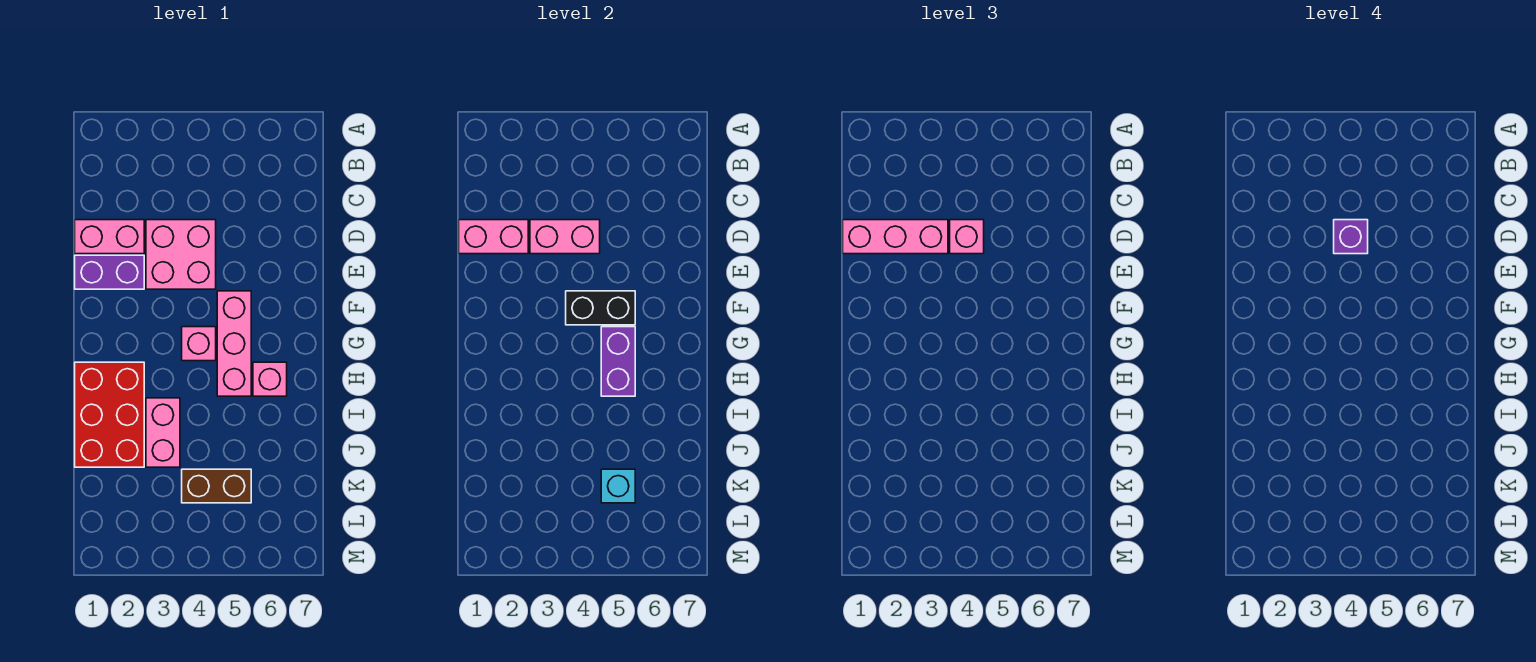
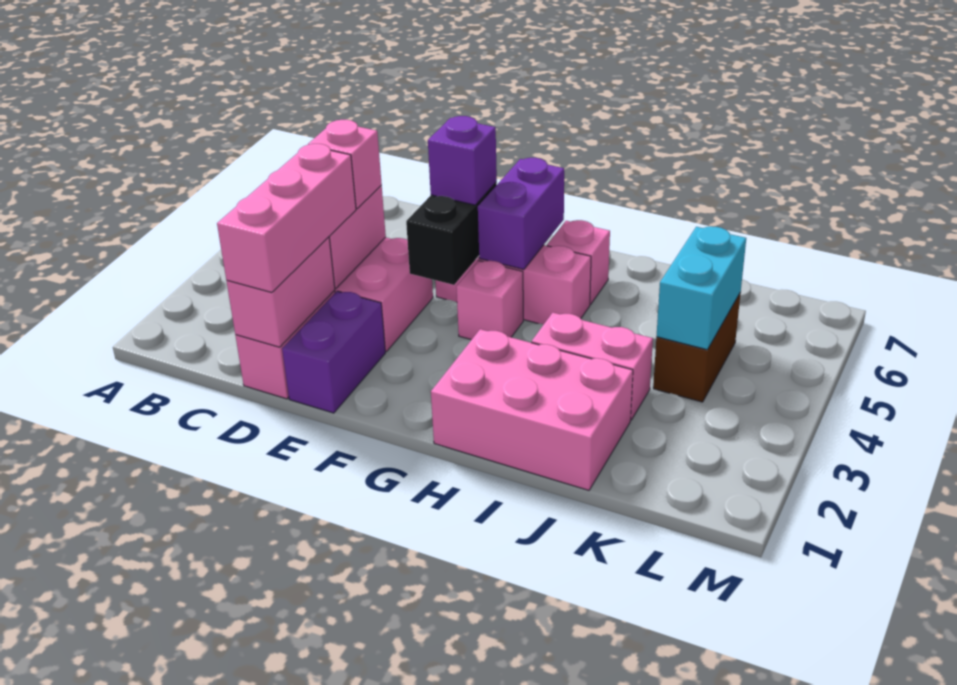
purple brick D4 level 4 -> purple brick F5 level 3
purple brick G5:H5 level 2 -> purple brick G5:G6 level 2
red brick H1:J2 level 1 -> pink brick H1:J2 level 1
cyan brick K5 level 2 -> cyan brick K4:K5 level 2

